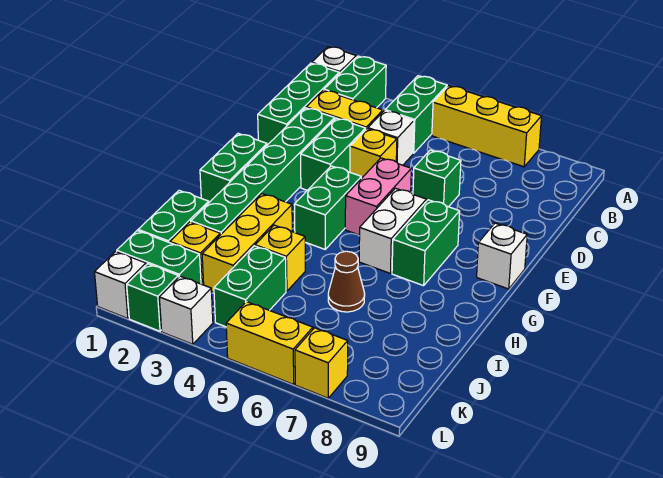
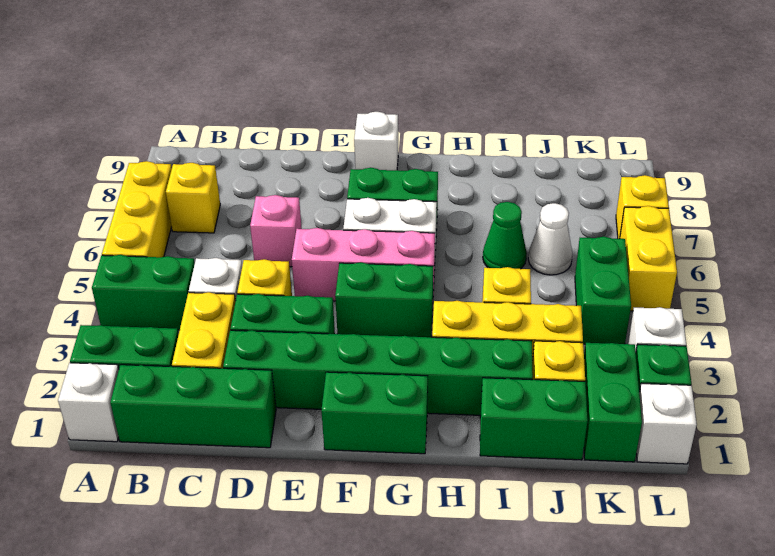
none -> yellow brick B7 level 1
green brick D6 level 1 -> pink brick D6 level 1
pink brick E5:F5 level 1 -> pink brick E5:G5 level 1
brown cone I6 level 1 -> green cone I6 level 1
green brick J4:K4 level 1 -> green brick K4:K5 level 1
none -> white cone J6 level 1

